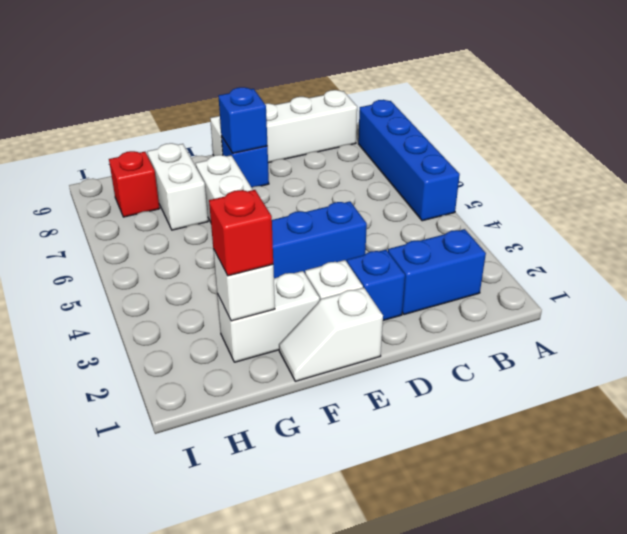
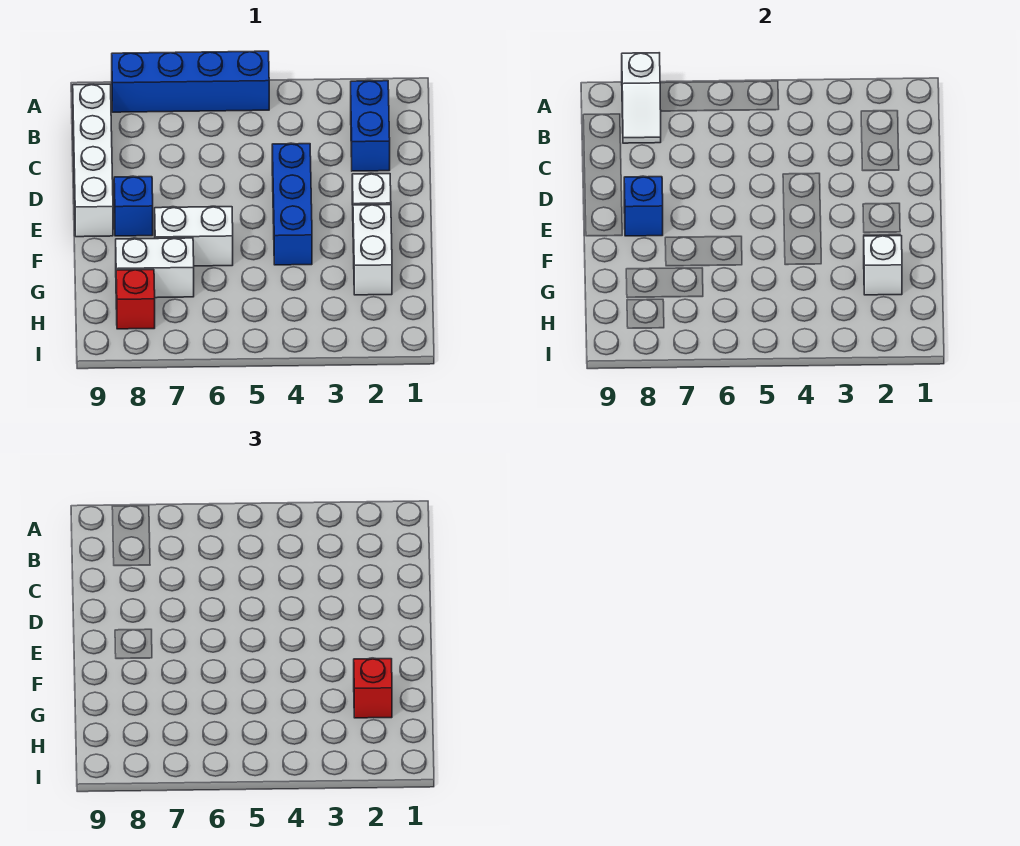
blue brick D2 level 1 -> none
white slope E1:F1 level 1 top E -> white slope A8:B8 level 2 top A

